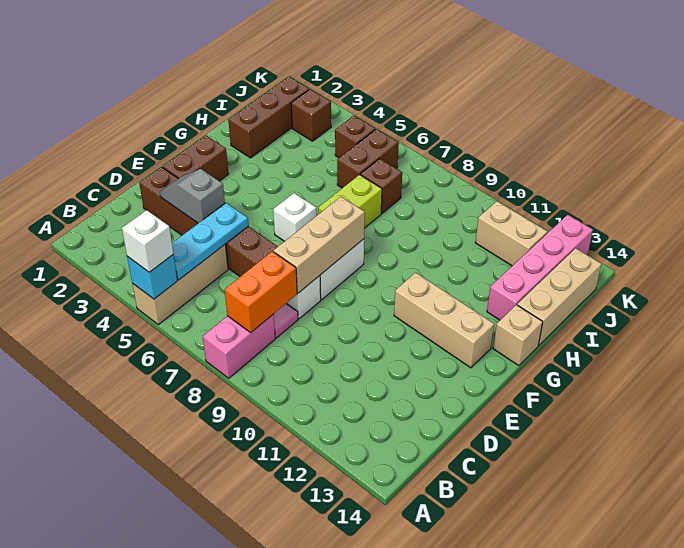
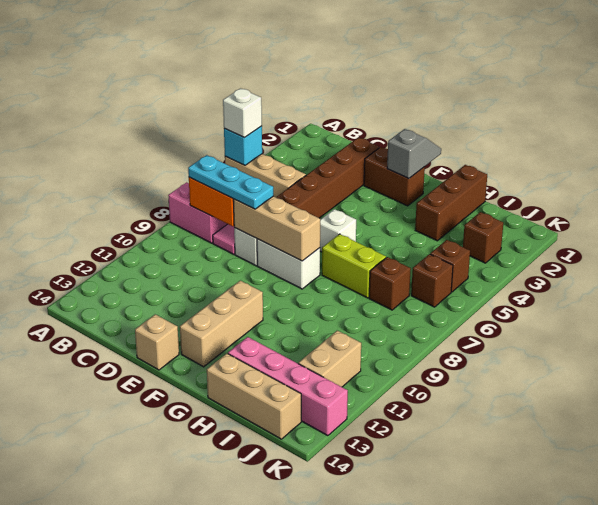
cyan plate B5:D5 level 2 -> cyan plate B8:D8 level 3
grey slope D3:D4 level 2 top 4 -> grey slope F1:F2 level 2 top 2
tan brick G14 level 1 -> tan brick E14 level 1
brown brick H2:J2 level 1 -> brown brick H1:H3 level 1
brown brick I6:J6 level 1 -> brown brick J6 level 1

